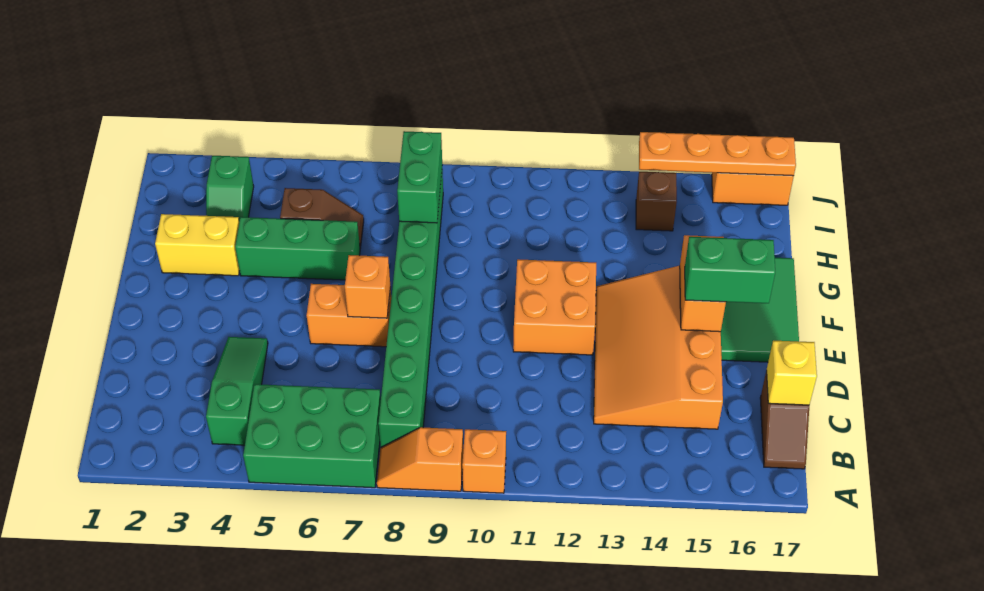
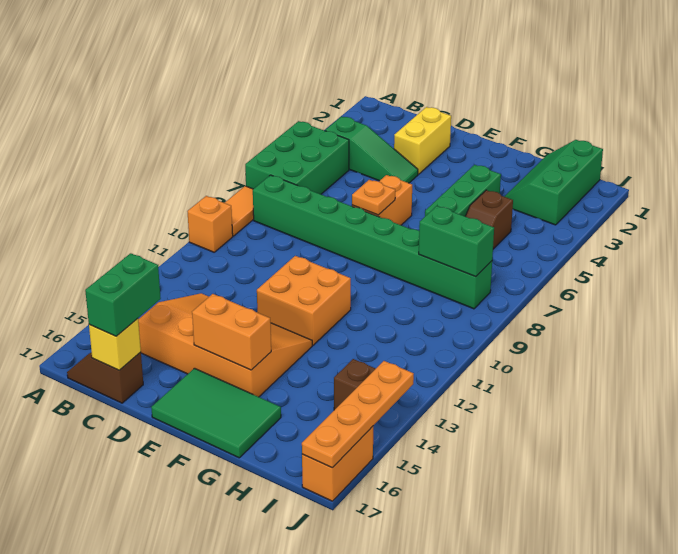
orange slope A8:A9 level 1 top 9 -> orange tile A8:A9 level 1
orange brick E7 level 2 -> orange plate E7 level 2
green brick E15:E16 level 3 -> green brick C16:C17 level 3
yellow brick G2:G3 level 1 -> yellow brick D2:D3 level 1
green slope H3:I3 level 1 top I -> green slope H1:I3 level 1 top I

